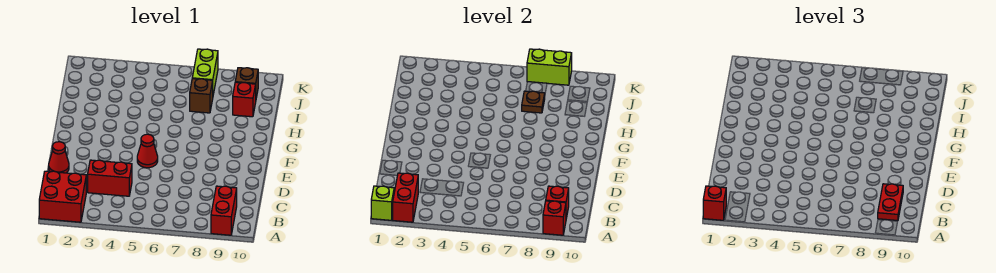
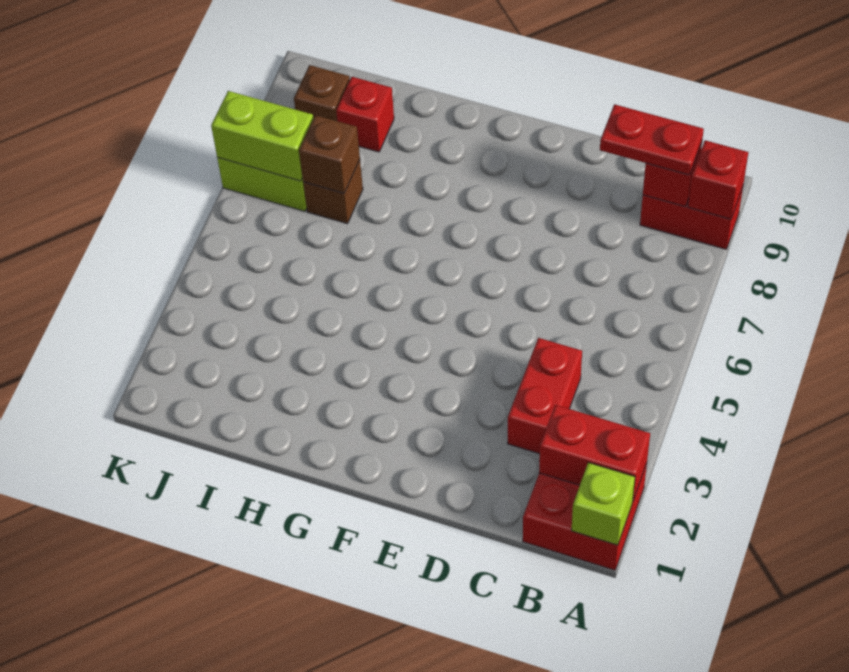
red brick A1 level 3 -> none
red cone D1 level 1 -> none
red cone E5 level 1 -> none
brown plate I7 level 2 -> brown brick I7 level 2
lime brick K7:K8 level 2 -> lime brick J7:K7 level 2

